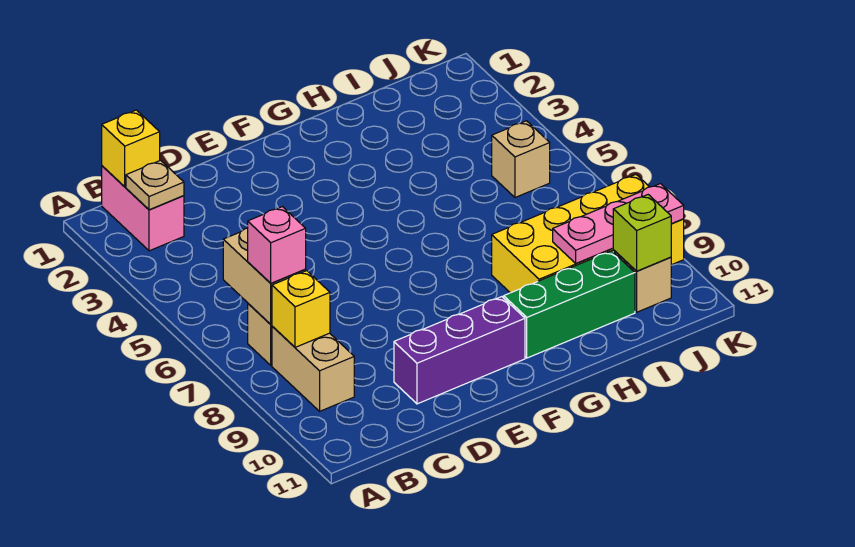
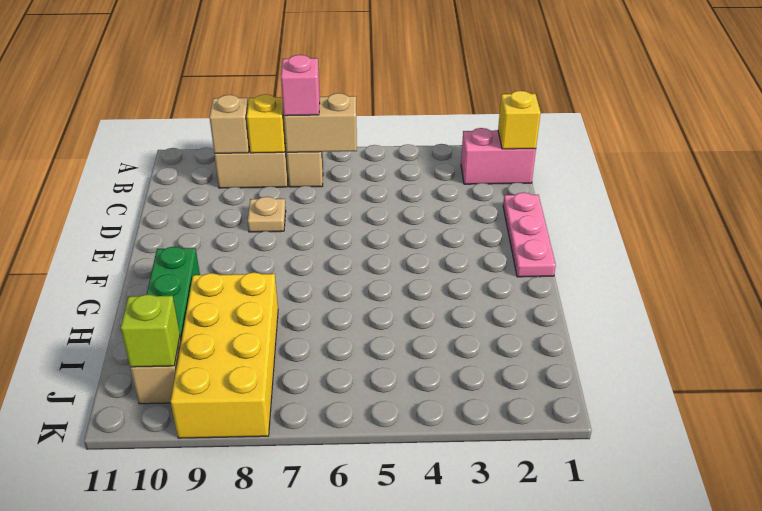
tan plate B2 level 2 -> tan plate D8 level 1
purple brick D10:F10 level 1 -> none
pink plate I9:K9 level 2 -> pink plate D1:F1 level 1
tan brick J5 level 1 -> tan brick B9 level 2

